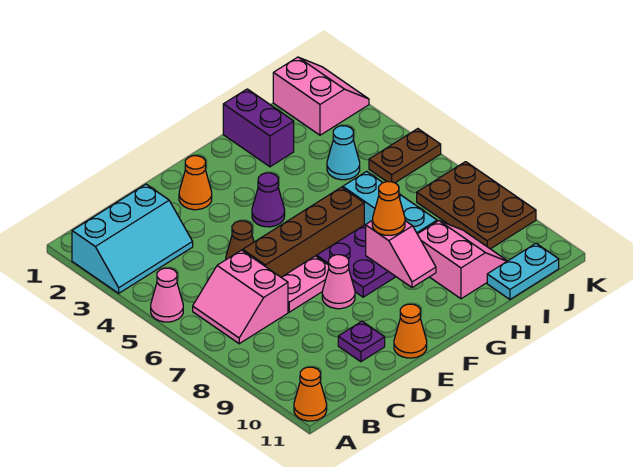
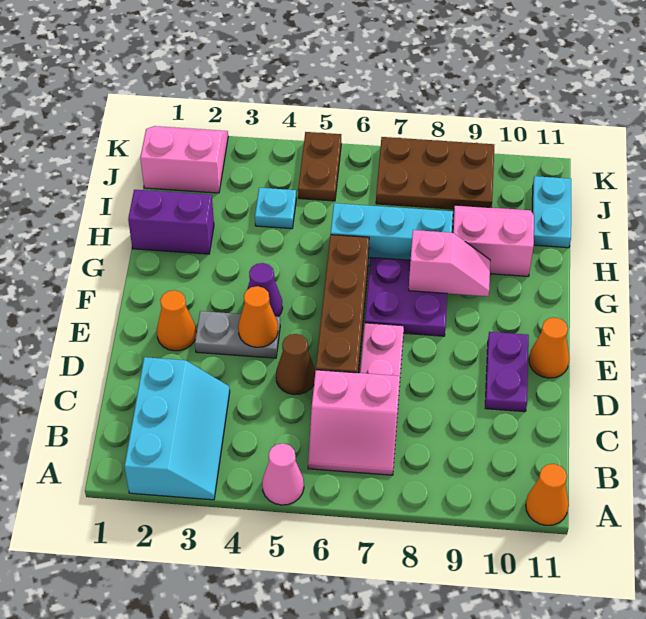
purple plate D10 level 1 -> purple plate D10:E10 level 1
none -> grey plate E3:E4 level 1
pink cone E8 level 1 -> none
orange cone G8 level 3 -> orange cone E4 level 2
cyan cone I4 level 1 -> cyan plate I4 level 1

